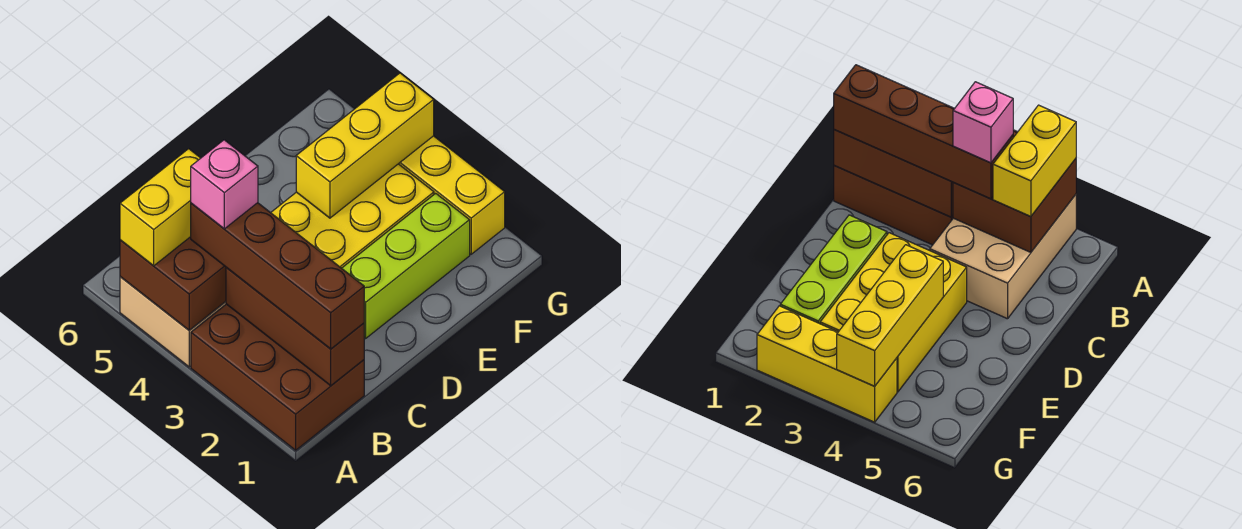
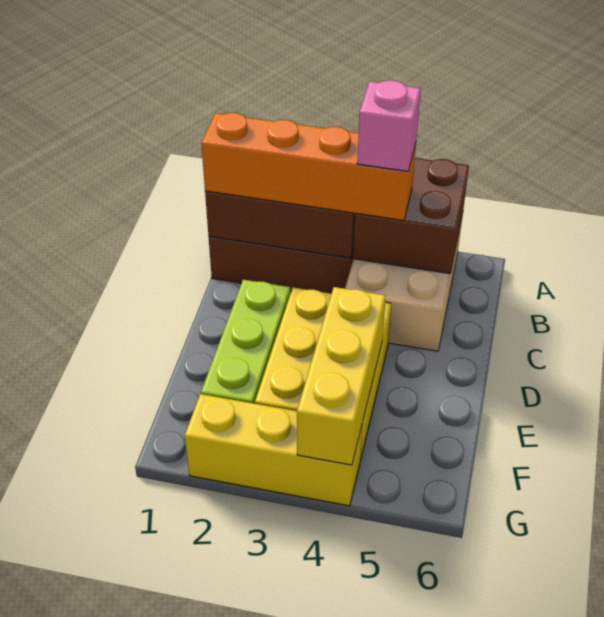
yellow brick A5:B5 level 3 -> none
brown brick B1:B4 level 3 -> orange brick B1:B4 level 3

